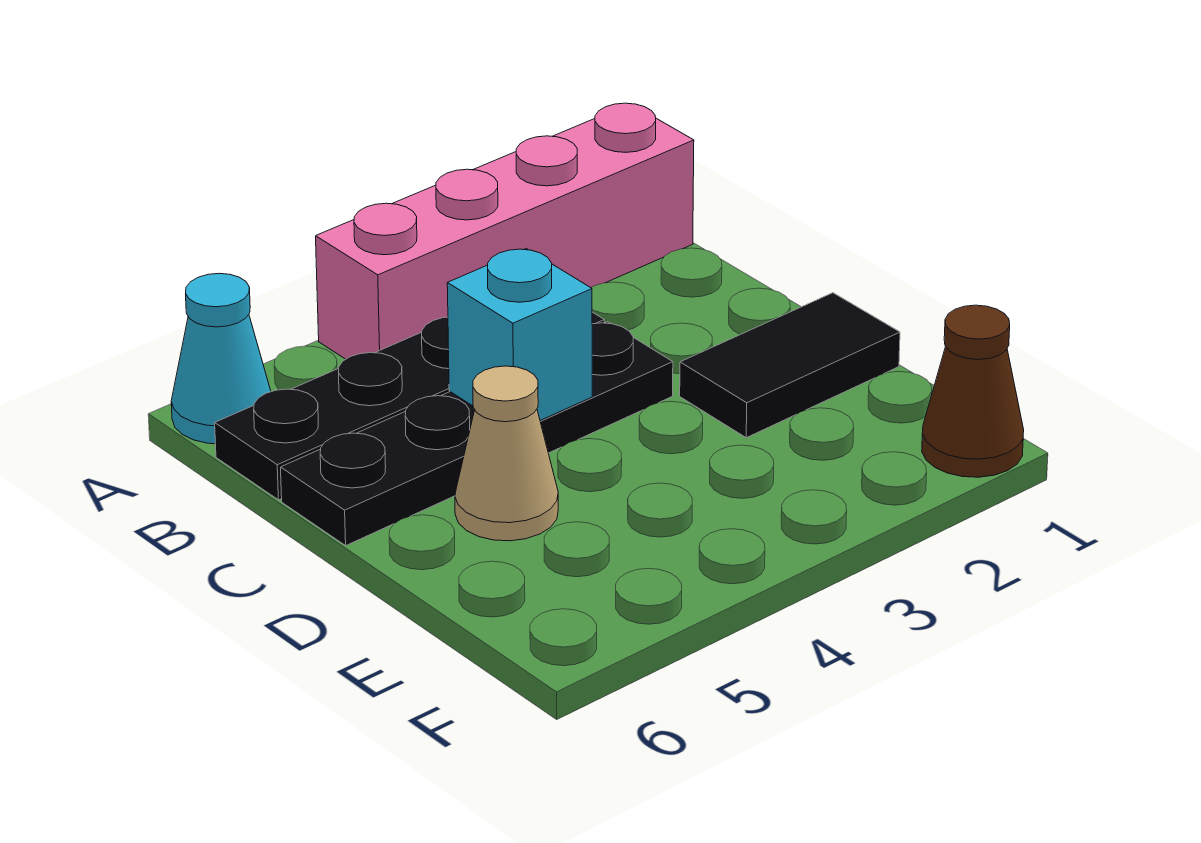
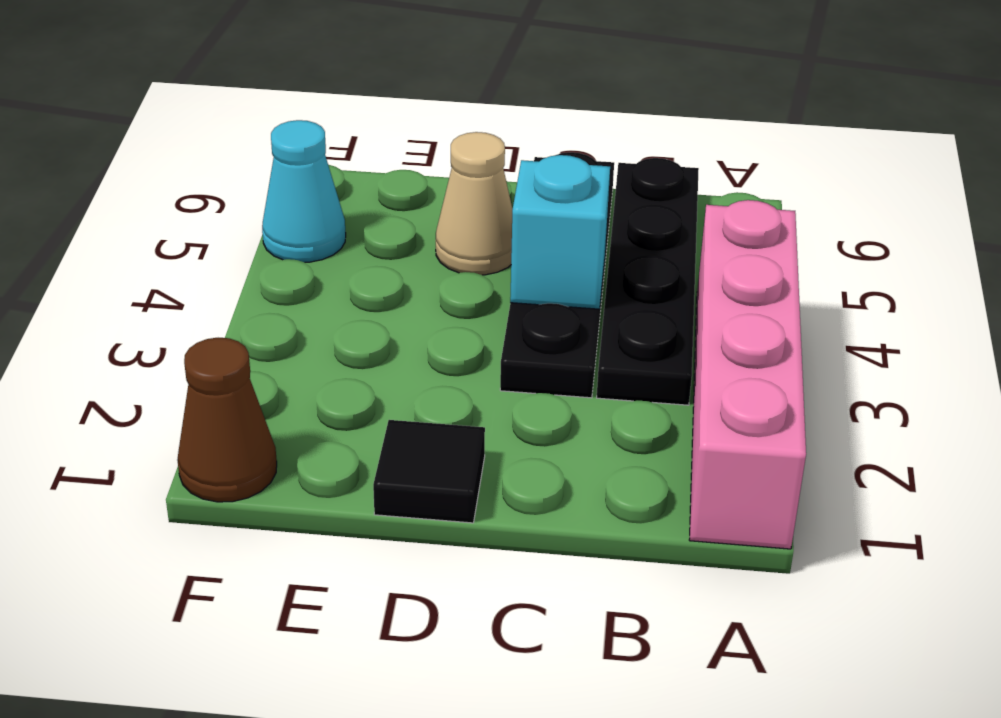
cyan cone A6 level 1 -> cyan cone F5 level 1
black tile D1:D2 level 1 -> black tile D1 level 1

